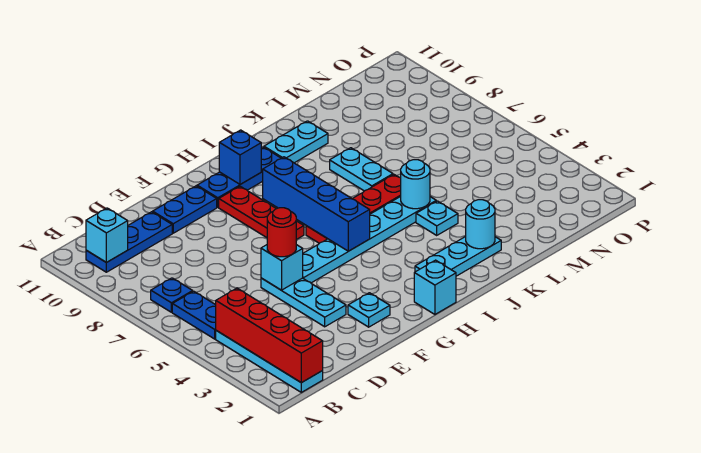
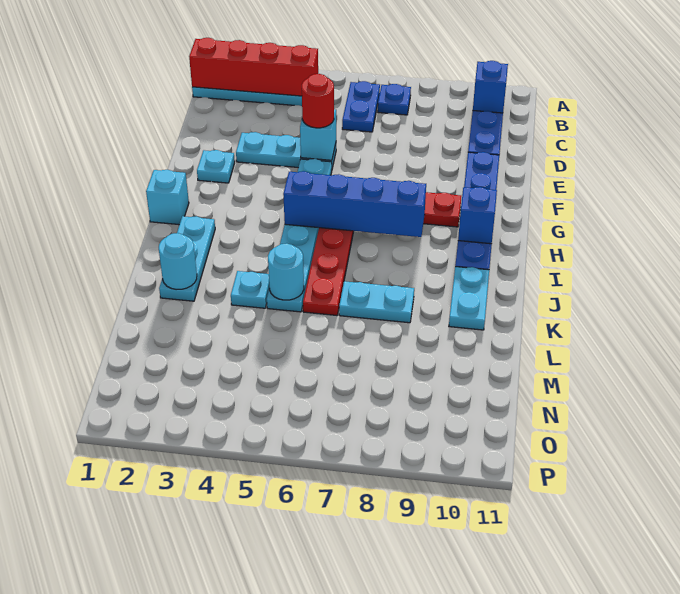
blue plate B5:B6 level 1 -> blue plate B6:C6 level 1
cyan brick B10 level 2 -> blue brick B10 level 2

